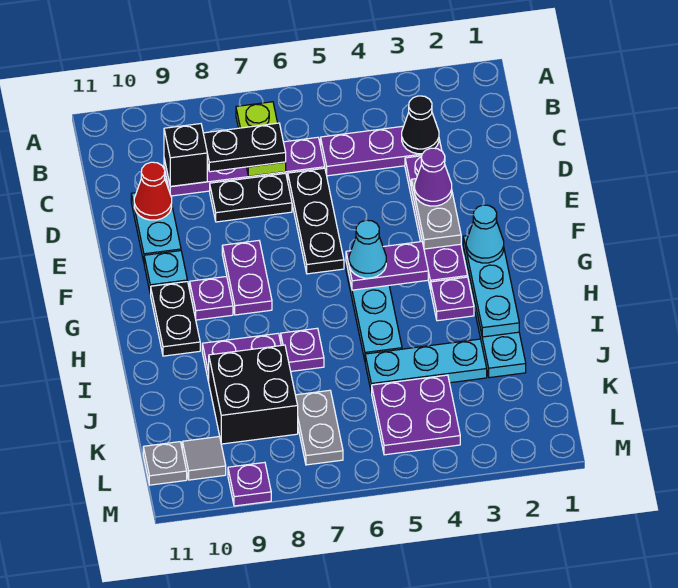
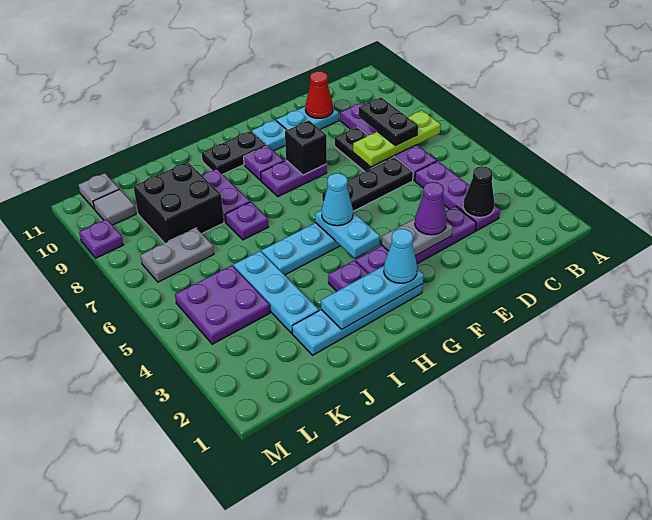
lime plate B7:C7 level 2 -> lime plate B7:D7 level 2
black brick C9 level 2 -> black brick F8 level 2
purple plate G4:G5 level 2 -> cyan plate G4:G5 level 2

